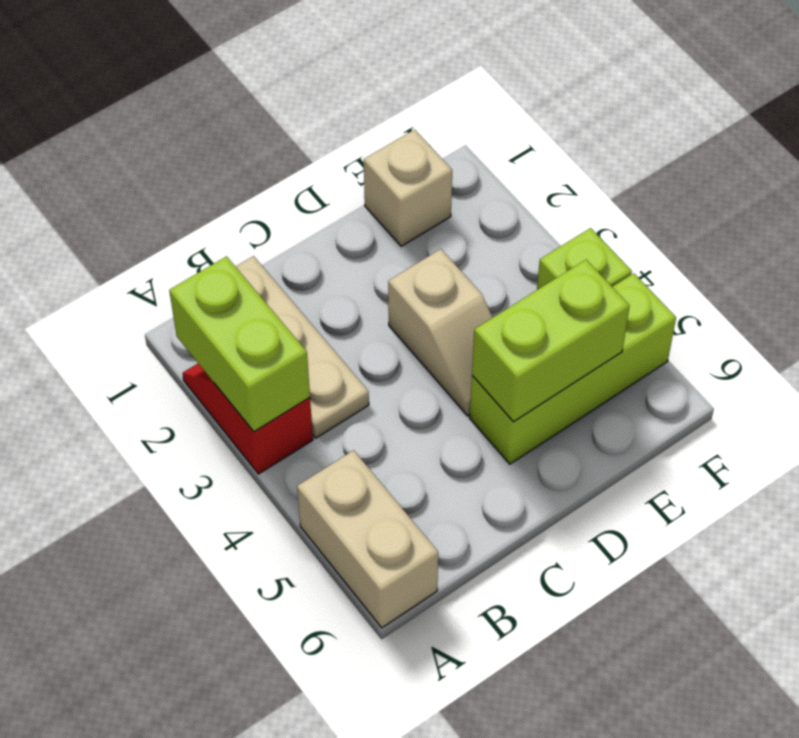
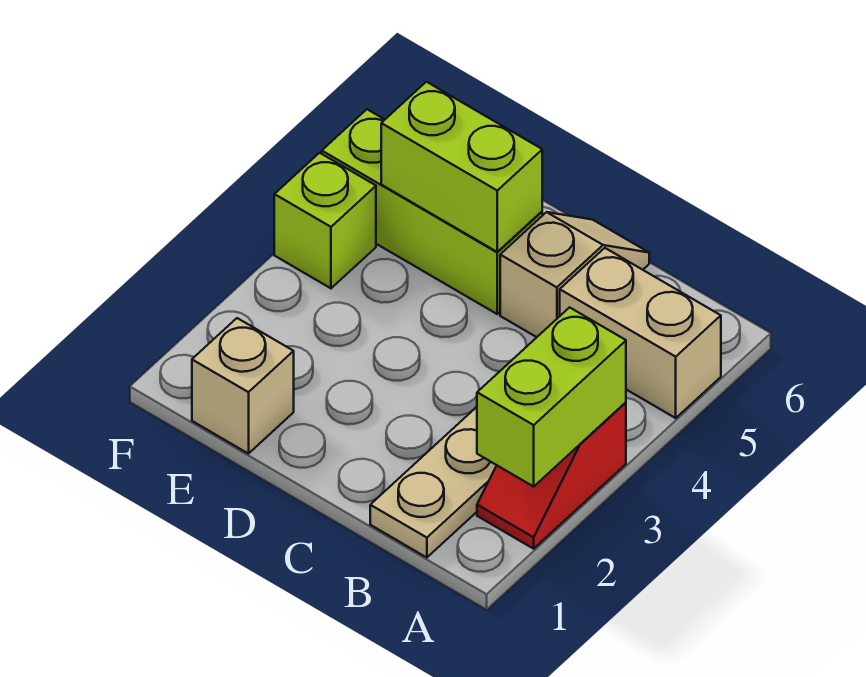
tan brick A5:A6 level 1 -> tan brick A5:B5 level 1
tan slope D3:D4 level 1 top 3 -> tan slope C5:C6 level 1 top 5

